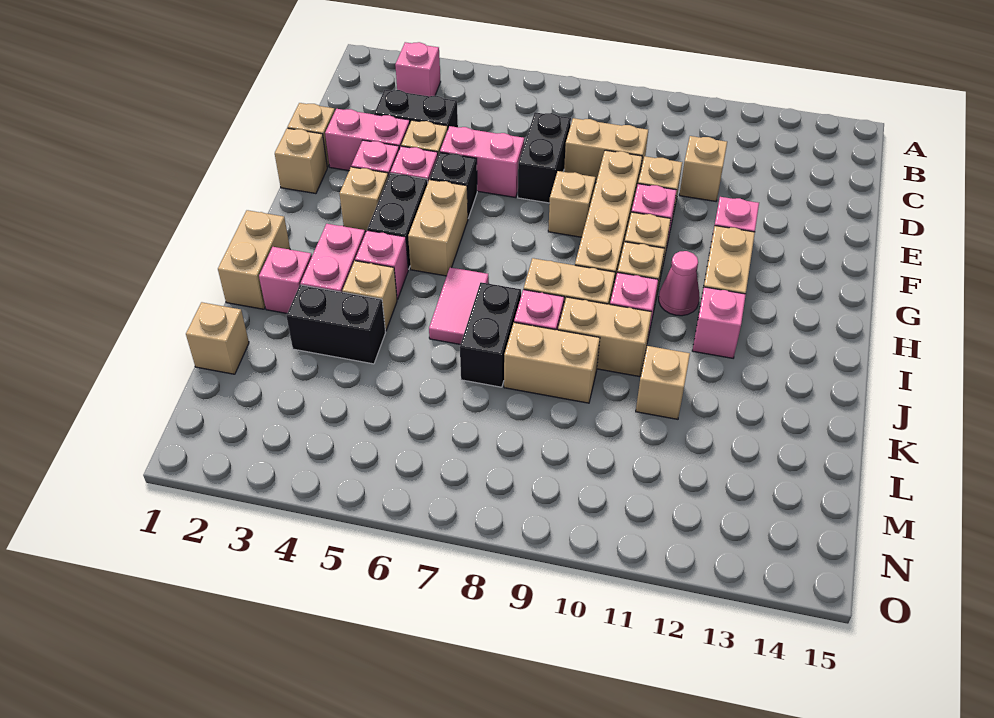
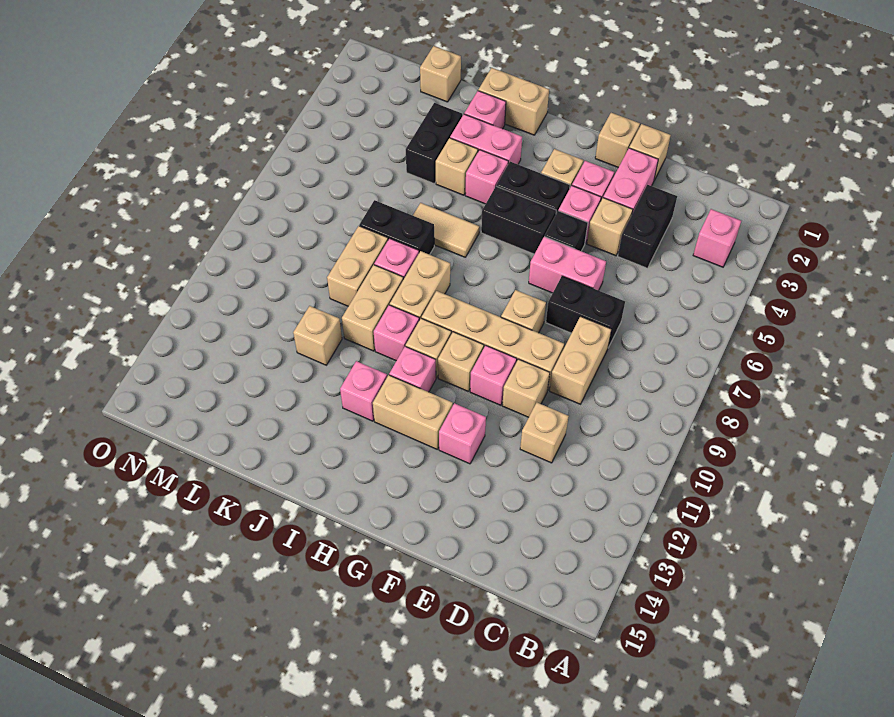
pink brick E5:E6 level 1 -> pink brick E6:F6 level 1
tan brick G5:H5 level 1 -> black brick G5:H5 level 1
pink cone H11 level 1 -> pink brick H11 level 1
pink tile I6:J6 level 1 -> tan tile I6:J6 level 1

